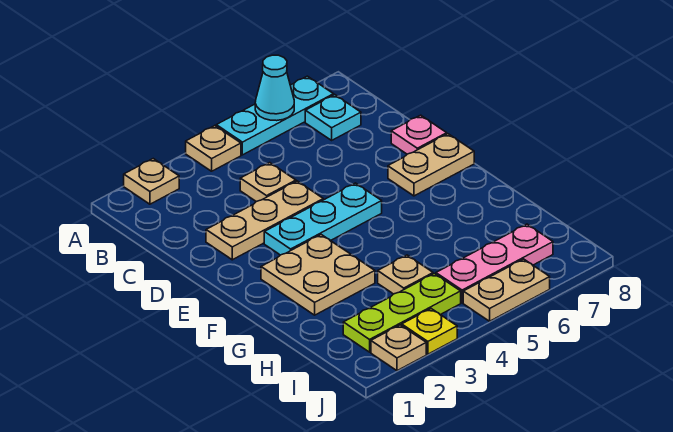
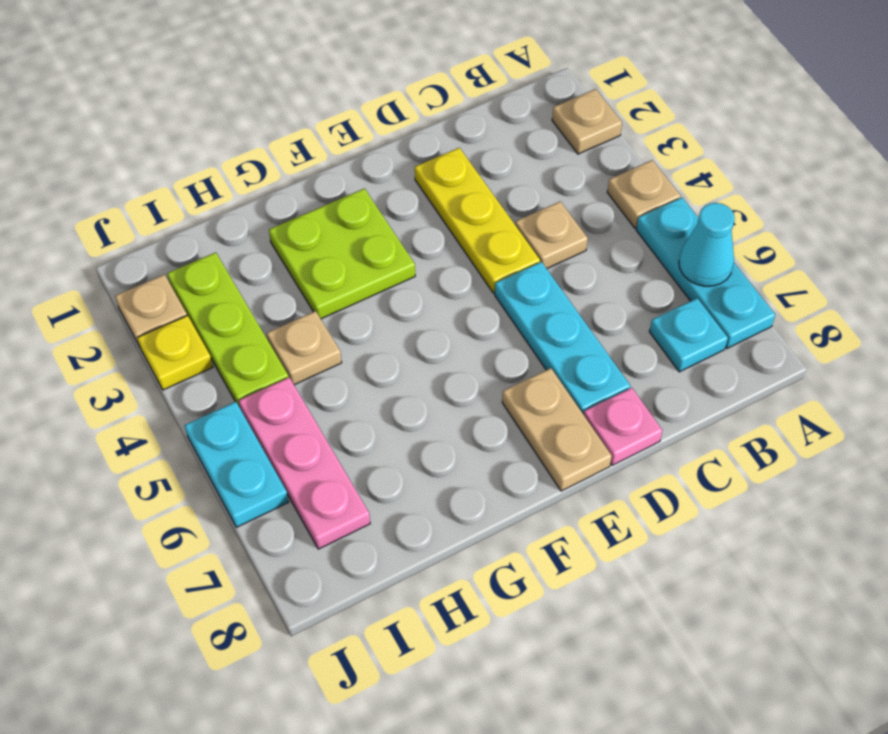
tan plate D2:D4 level 1 -> yellow plate D2:D4 level 1
cyan plate E3:E5 level 1 -> cyan plate D5:D7 level 1
tan plate F2:G3 level 1 -> lime plate F2:G3 level 1
tan plate J5:J6 level 1 -> cyan plate J5:J6 level 1

